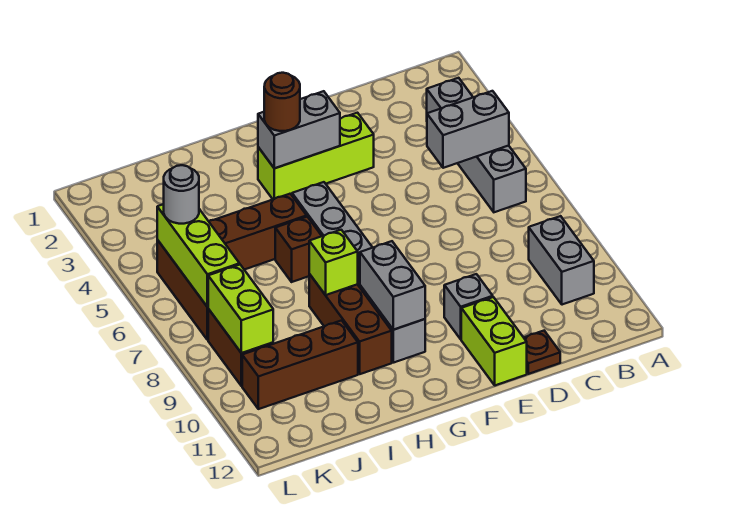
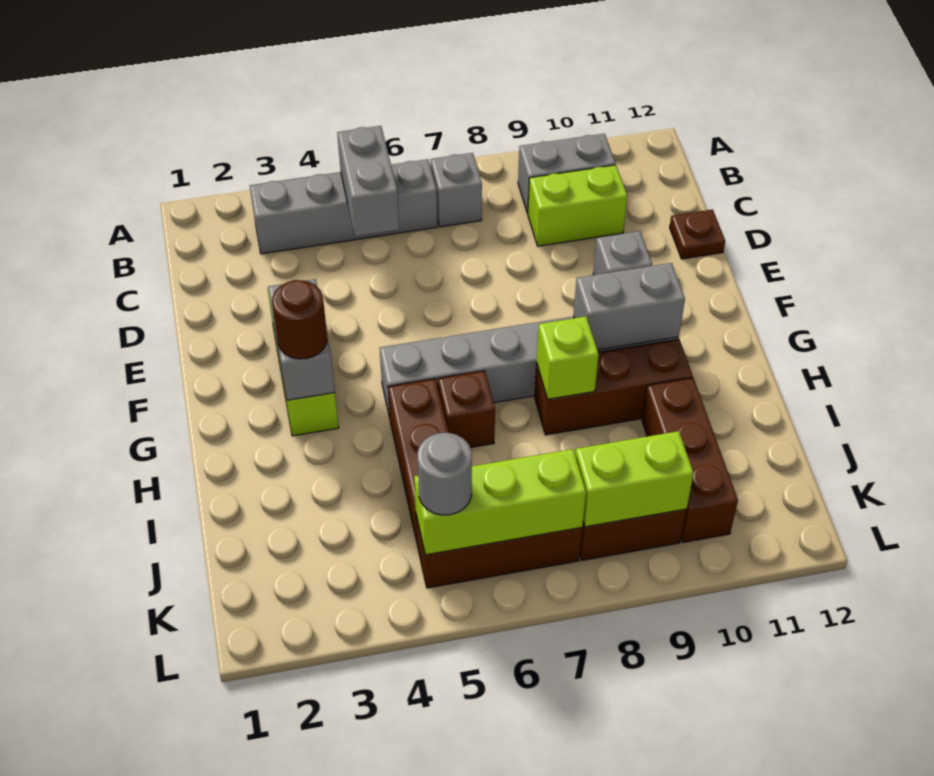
none -> grey brick B7 level 1
lime brick E11:E12 level 1 -> lime brick C9:C10 level 1

